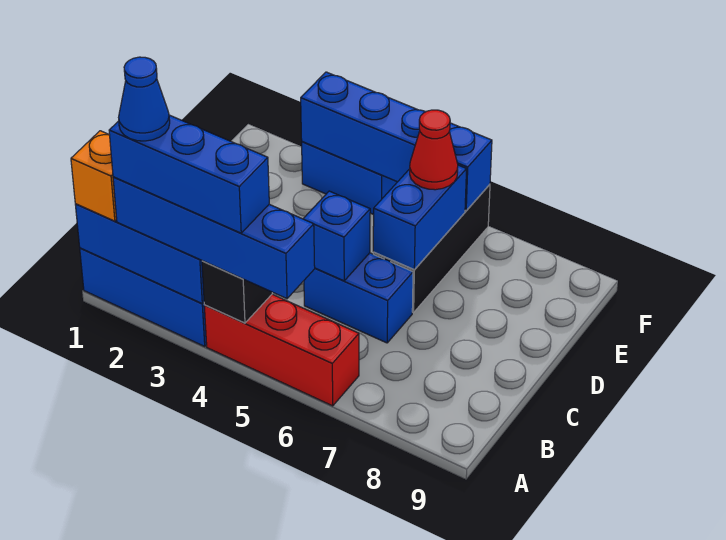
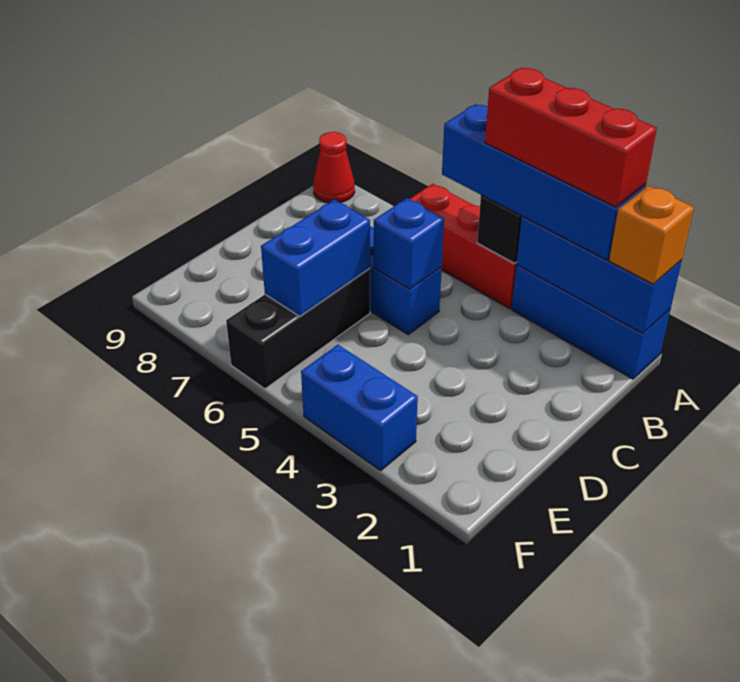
blue brick A2:A4 level 4 -> red brick A2:A4 level 4
blue cone A2 level 5 -> none
red cone E6 level 3 -> red cone A9 level 1
blue brick F3:F6 level 2 -> none

